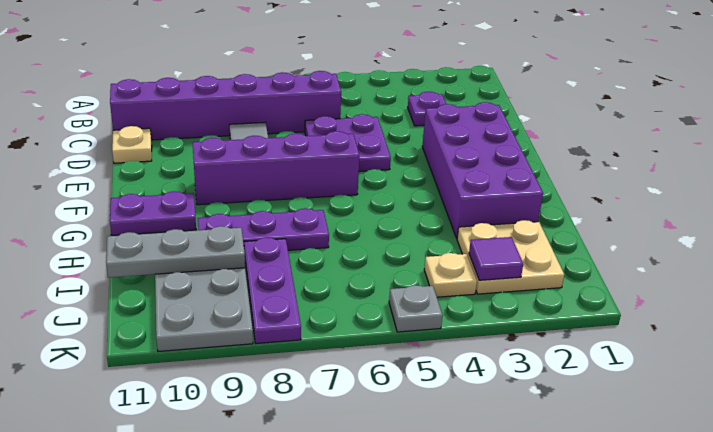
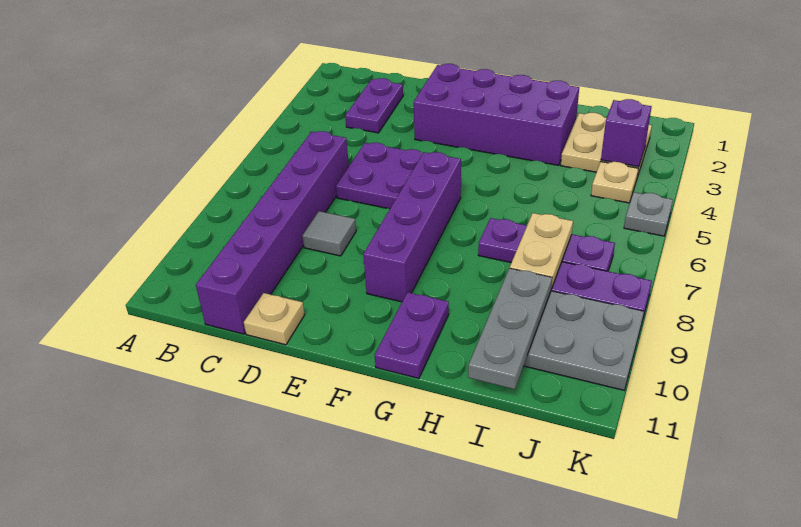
purple plate C3 level 1 -> purple plate C2:C3 level 1
purple plate H7:H9 level 1 -> purple plate H7:J7 level 1
none -> tan plate I7:I8 level 2
purple tile J3 level 2 -> purple brick J3 level 2

